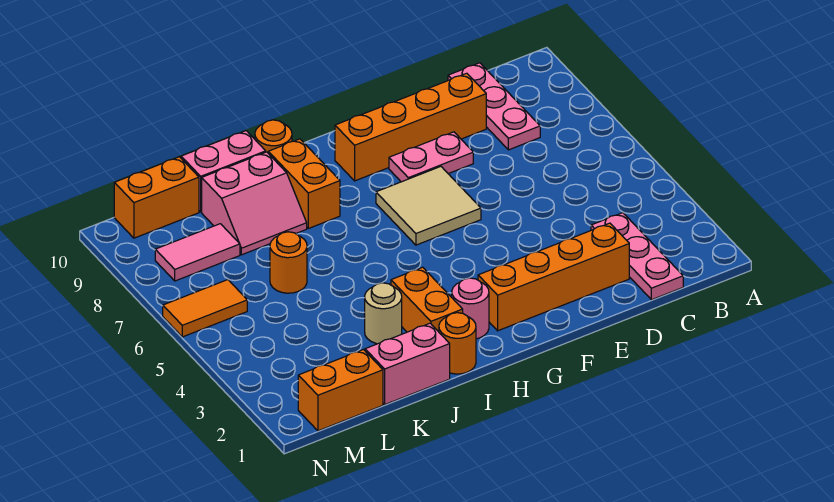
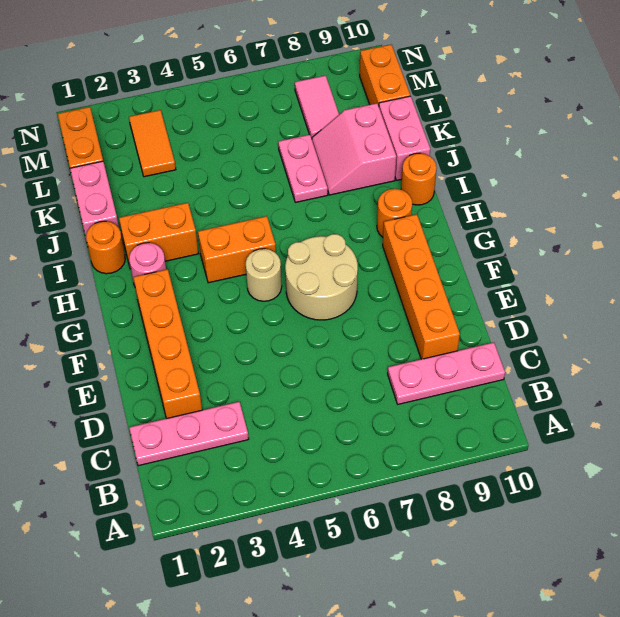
pink plate E8:F8 level 1 -> pink plate J7:K7 level 1
tan tile F6:G7 level 1 -> tan round brick F6:G7 level 1
orange brick I8:I9 level 1 -> orange brick H4:H5 level 1
tan round brick J3 level 1 -> tan round brick G5 level 1
orange round brick K6 level 1 -> orange round brick H9 level 1
orange tile M6:N6 level 1 -> orange tile L3:M3 level 1

